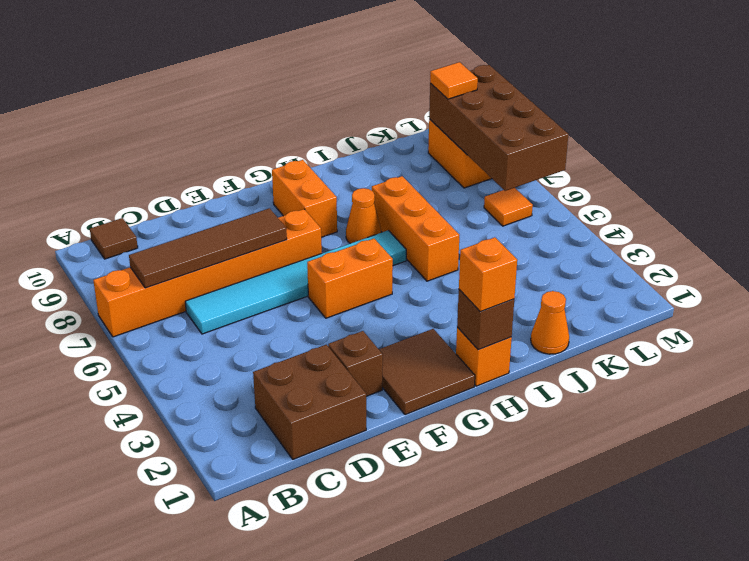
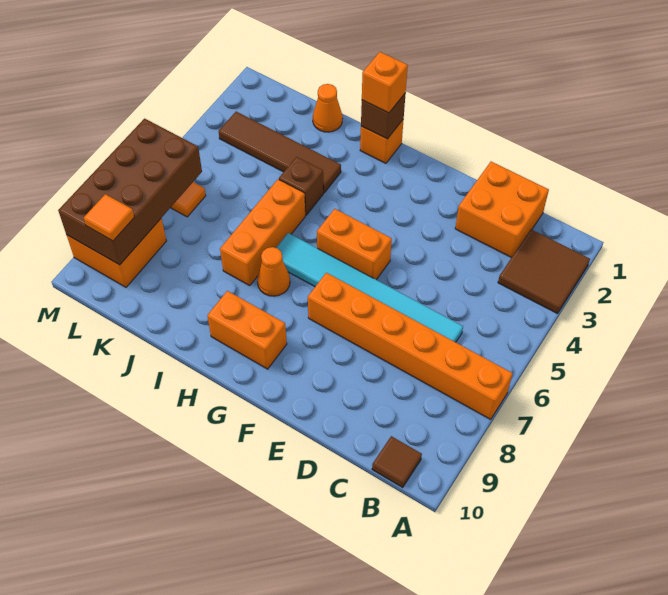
brown tile B7:E7 level 2 -> brown tile I3:L3 level 1
brown brick C1:D2 level 1 -> orange brick C1:D2 level 1
brown brick E2 level 1 -> brown brick I4 level 1
brown tile F1:G2 level 1 -> brown tile A2:B3 level 1
orange brick G8:G9 level 1 -> orange brick G9:H9 level 1

